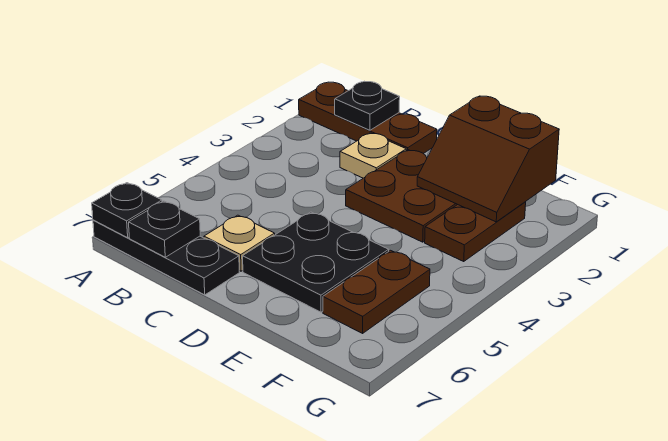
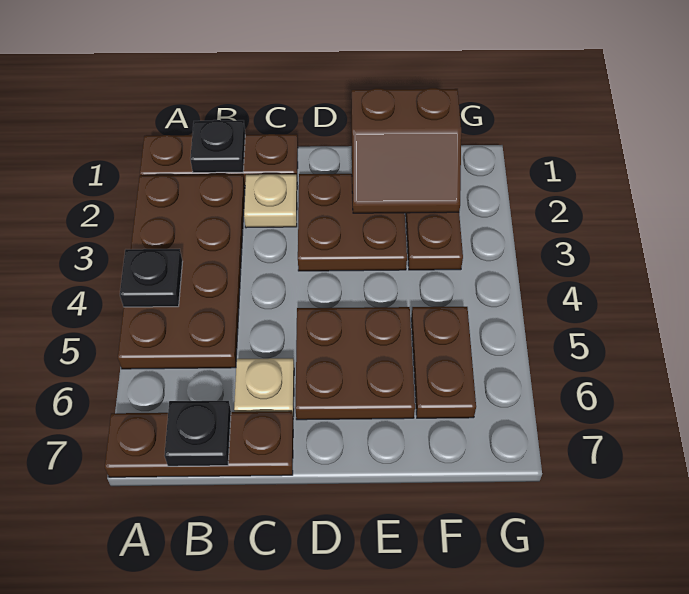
none -> brown plate A2:B5 level 1
black plate A7:C7 level 1 -> brown plate A7:C7 level 1
black plate A7 level 2 -> black plate A4 level 2
black plate D5:E6 level 1 -> brown plate D5:E6 level 1

